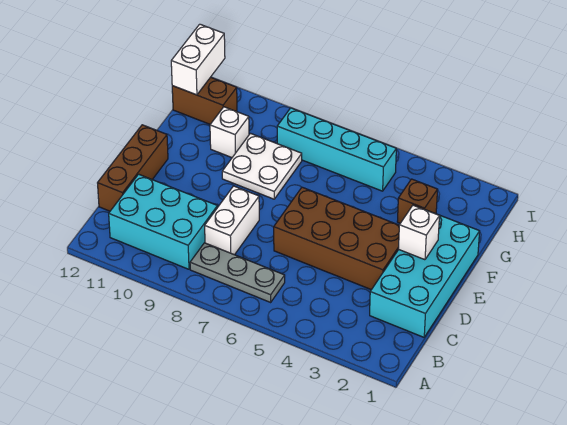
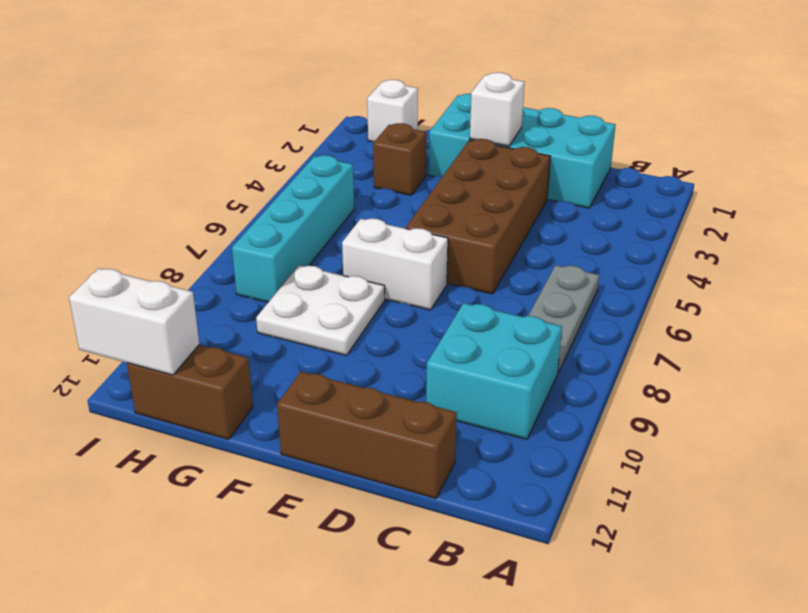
cyan brick B9:C11 level 1 -> cyan brick B9:C10 level 1
white brick C8:D8 level 1 -> white brick E7:F7 level 1
white brick G10 level 1 -> white brick H1 level 1
brown brick H11:H12 level 1 -> brown brick G12:H12 level 1

